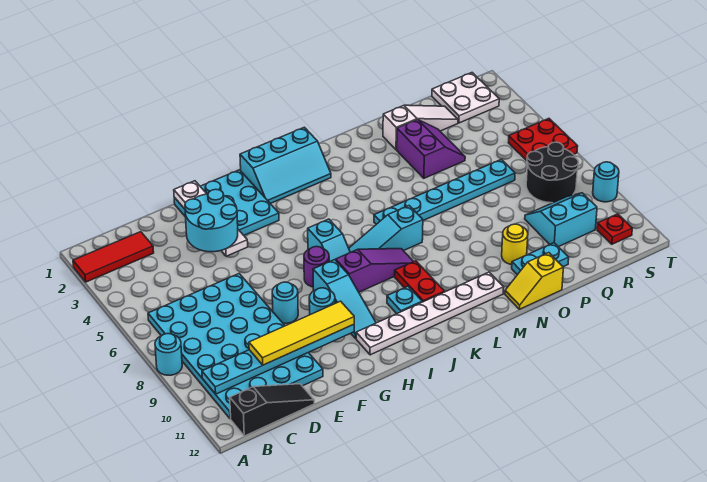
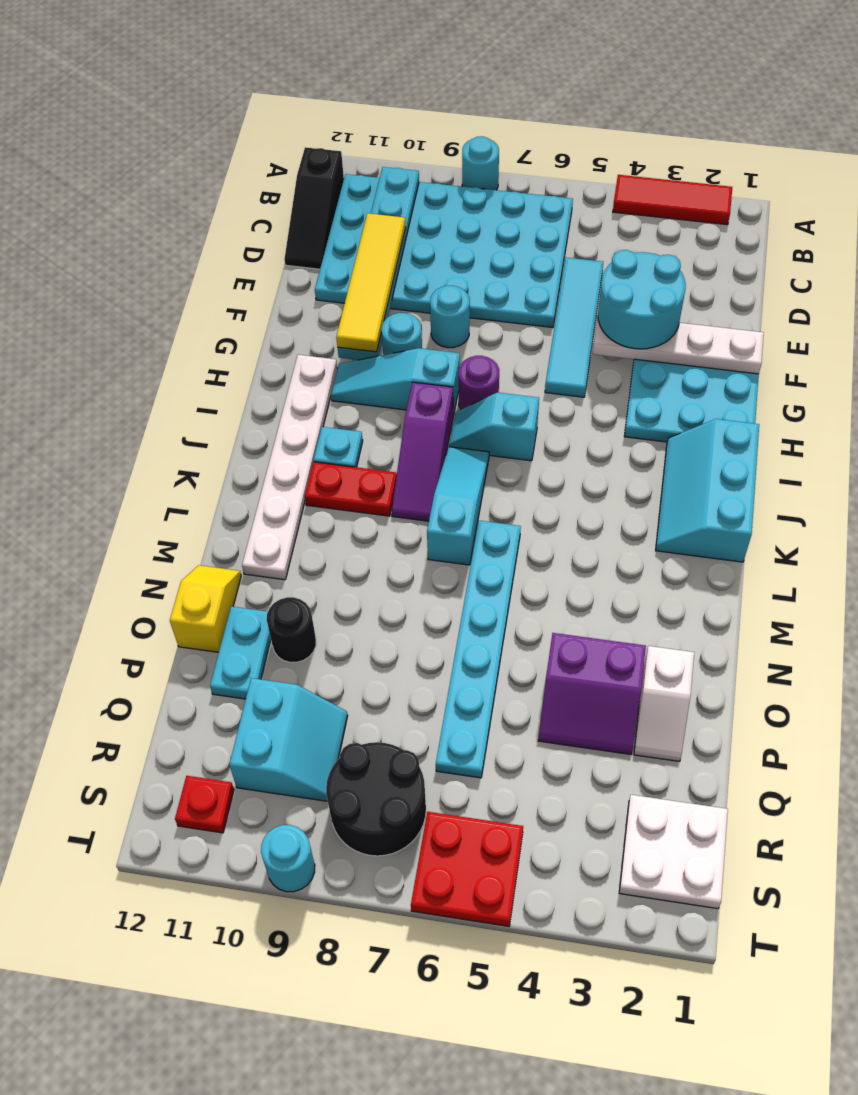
red tile A2:C2 level 1 -> red tile A2:A4 level 1
none -> cyan tile D5:G5 level 1
white slope O2:Q2 level 1 top O -> white slope O2:P2 level 1 top O
yellow round brick O10 level 1 -> black round brick O10 level 1

